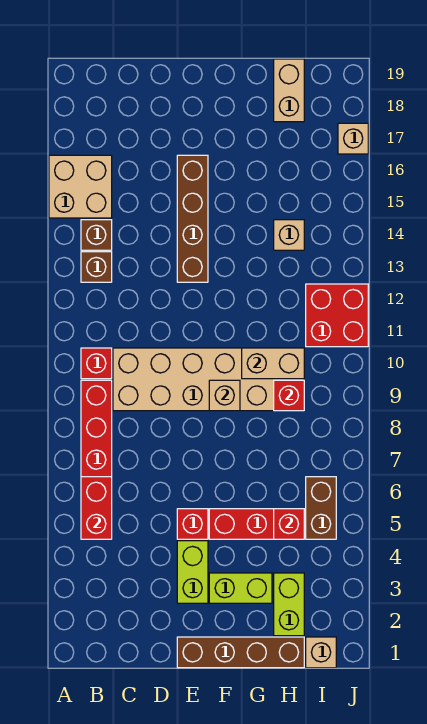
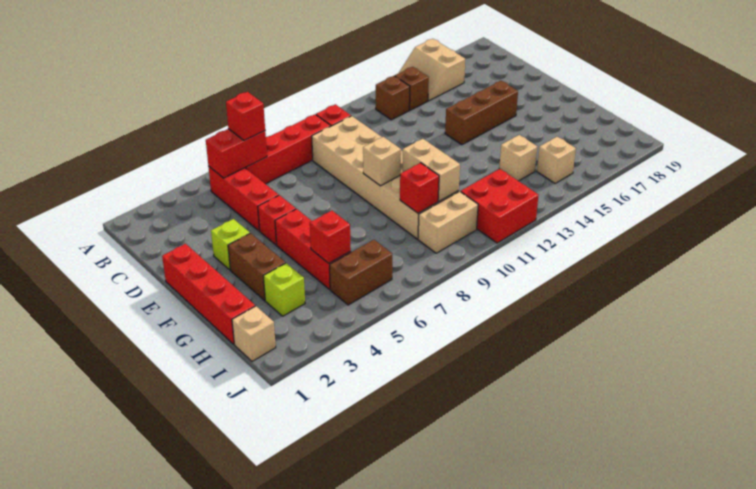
tan brick A15:B16 level 1 -> tan slope A15:B16 level 1 top 16
none -> red brick B5:D5 level 1
none -> red brick B6 level 3
brown brick E1:H1 level 1 -> red brick E1:H1 level 1
lime brick E3:E4 level 1 -> lime brick E3 level 1
brown brick E13:E16 level 1 -> brown brick E14:E16 level 1
lime brick F3:G3 level 1 -> brown brick F3:G3 level 1
lime brick H2:H3 level 1 -> lime brick H3 level 1
tan brick H18:H19 level 1 -> tan brick I9:I10 level 1
tan brick J17 level 1 -> tan brick I15 level 1

